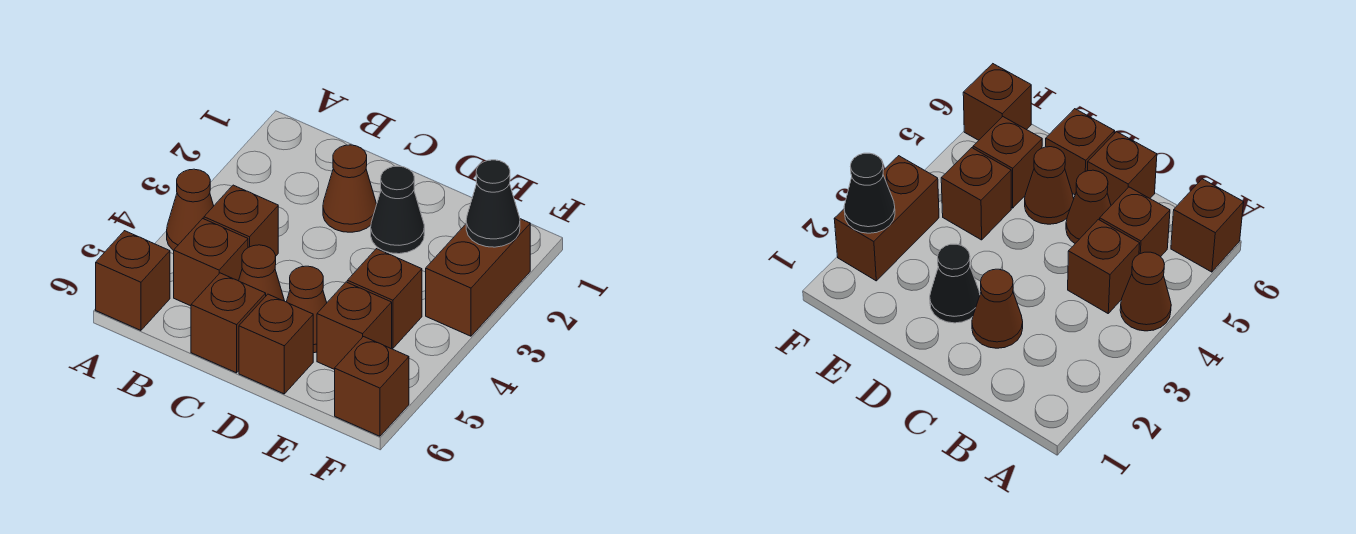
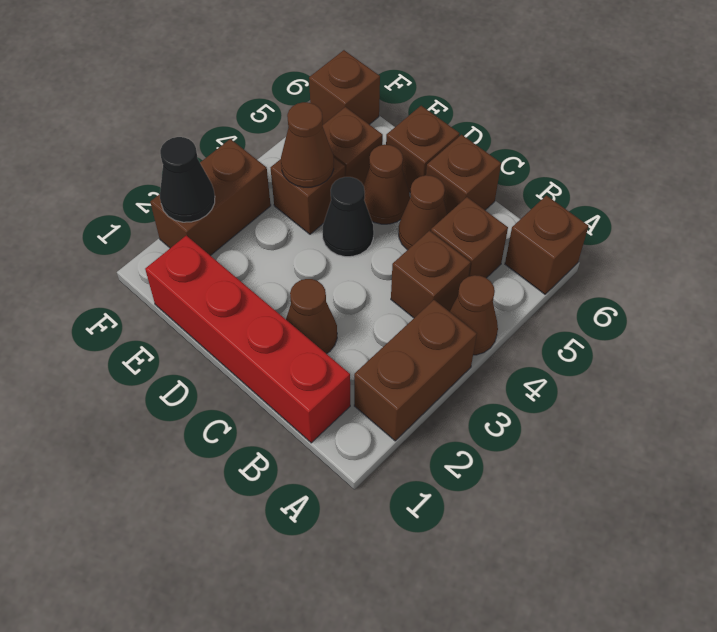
none -> brown brick A2:A3 level 1
none -> red brick B1:E1 level 1
black cone D2 level 1 -> black cone D4 level 1
none -> brown cone E4 level 2

